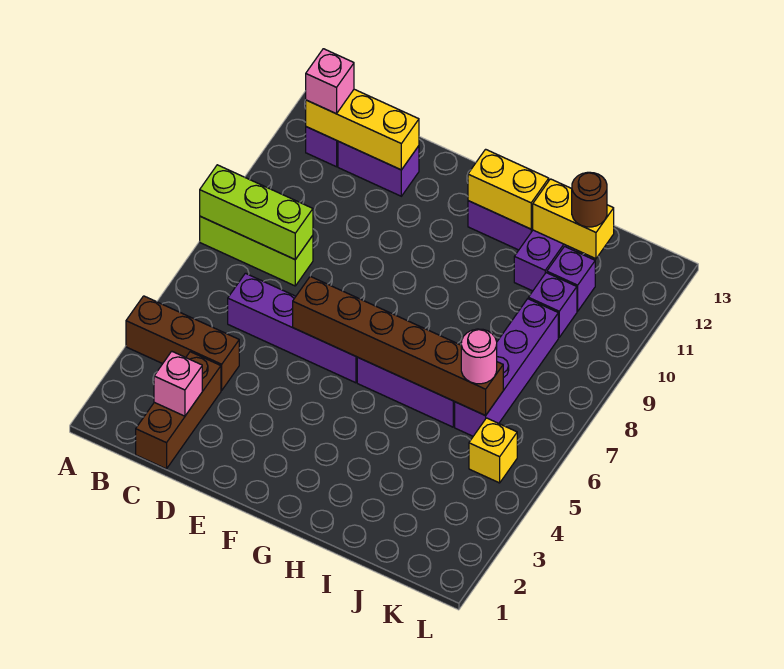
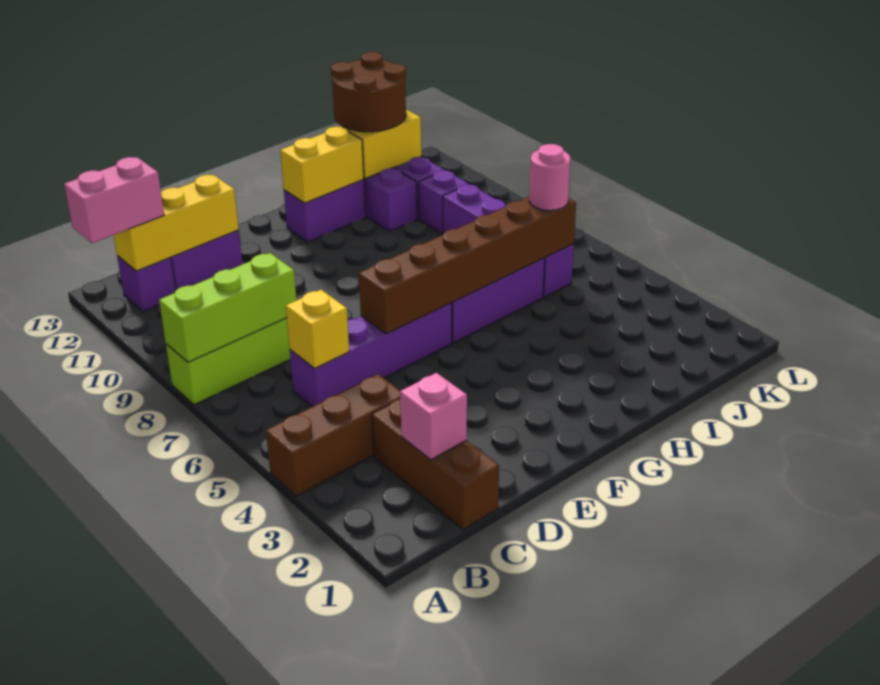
pink brick B12 level 3 -> pink brick A12:B12 level 3
brown round brick J12 level 3 -> brown round brick I12:J13 level 3
yellow brick K5 level 1 -> yellow brick C6 level 2

